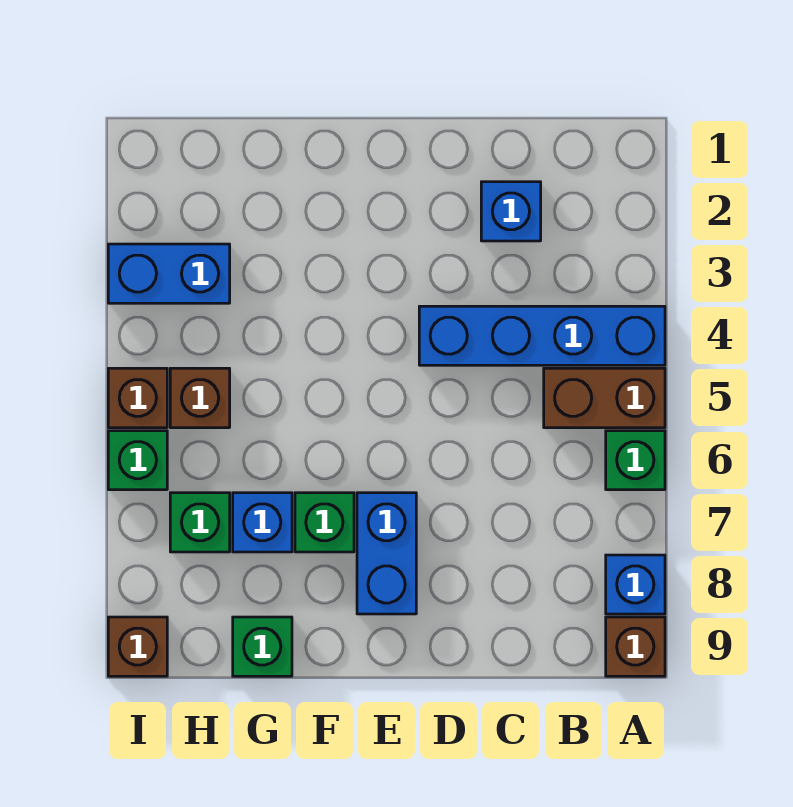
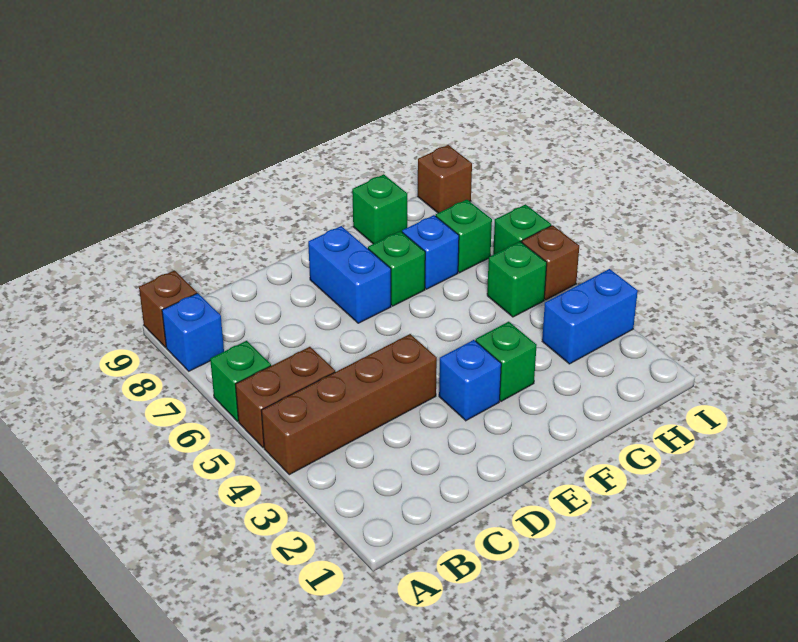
blue brick A4:D4 level 1 -> brown brick A4:D4 level 1
blue brick C2 level 1 -> blue brick E3 level 1
none -> green brick F3 level 1
brown brick H5 level 1 -> green brick H5 level 1

